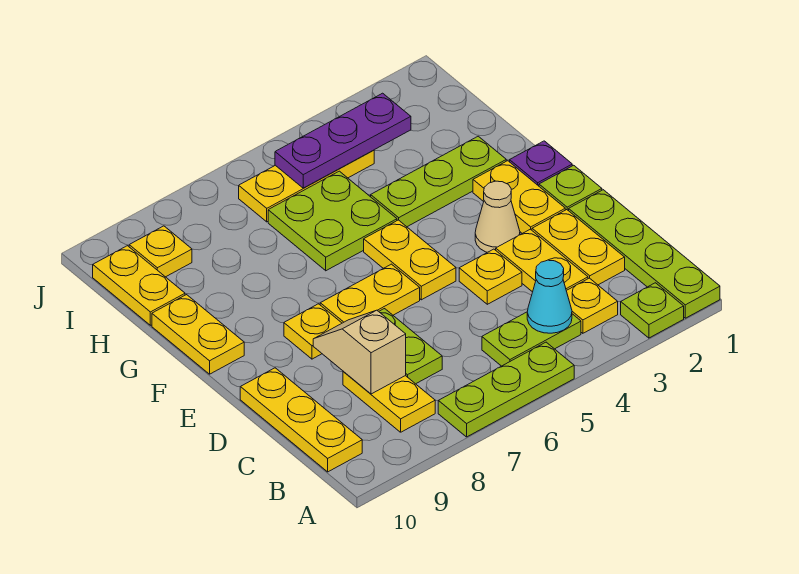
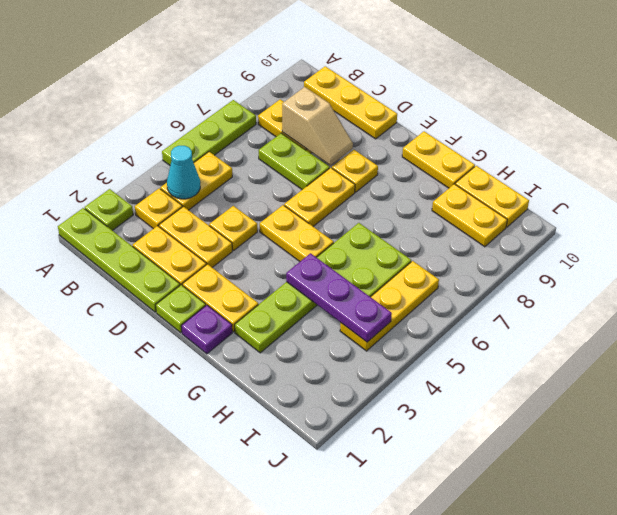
lime plate B4:B5 level 1 -> yellow plate B4:B5 level 1
tan cone E3 level 1 -> none
purple plate I3:I5 level 2 -> purple plate G4:I4 level 2
yellow plate I9 level 1 -> yellow plate H9:I9 level 1

